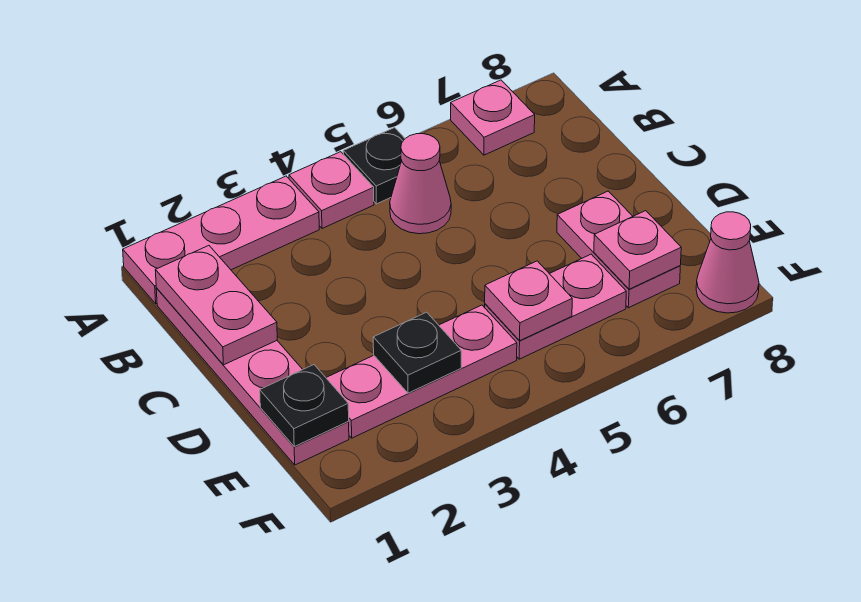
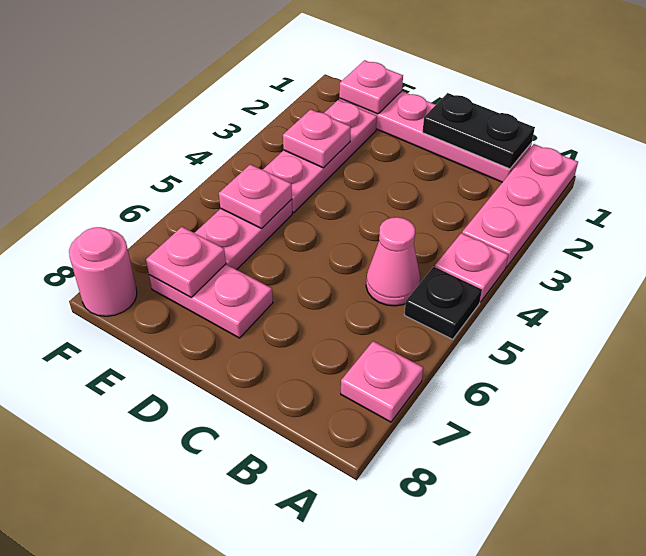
pink plate B1:C1 level 2 -> black plate B1:C1 level 2
black plate E1 level 2 -> pink plate E1 level 2
black plate E3 level 2 -> pink plate E3 level 2
pink cone F8 level 1 -> pink round brick F8 level 1

